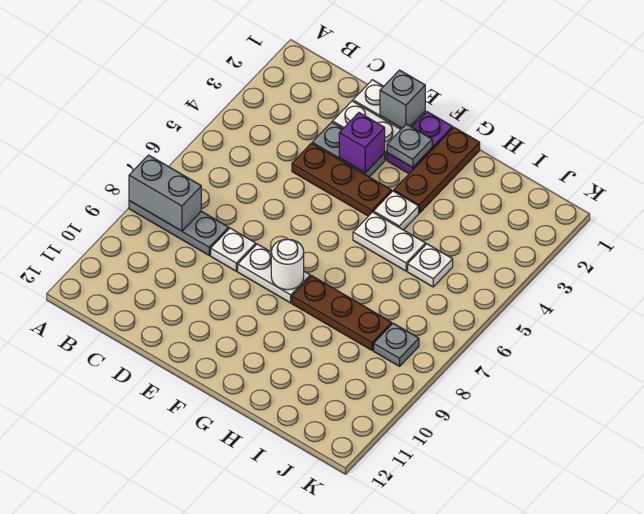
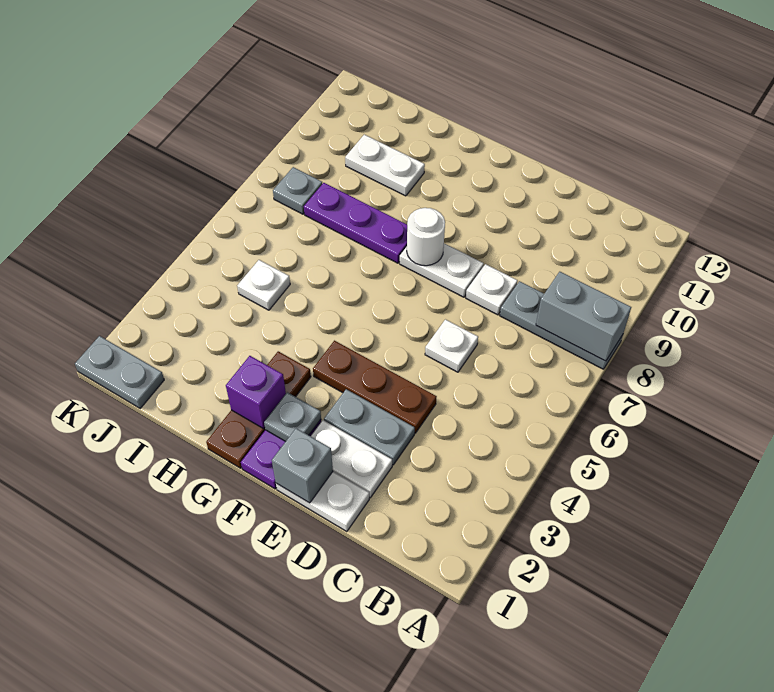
purple brick E3 level 2 -> purple brick G2 level 2
white plate G4 level 1 -> white plate D6 level 1
white plate G5:H5 level 1 -> white plate H10:I10 level 1
brown plate G8:I8 level 1 -> purple plate G8:I8 level 1
none -> grey plate J1:K1 level 1

